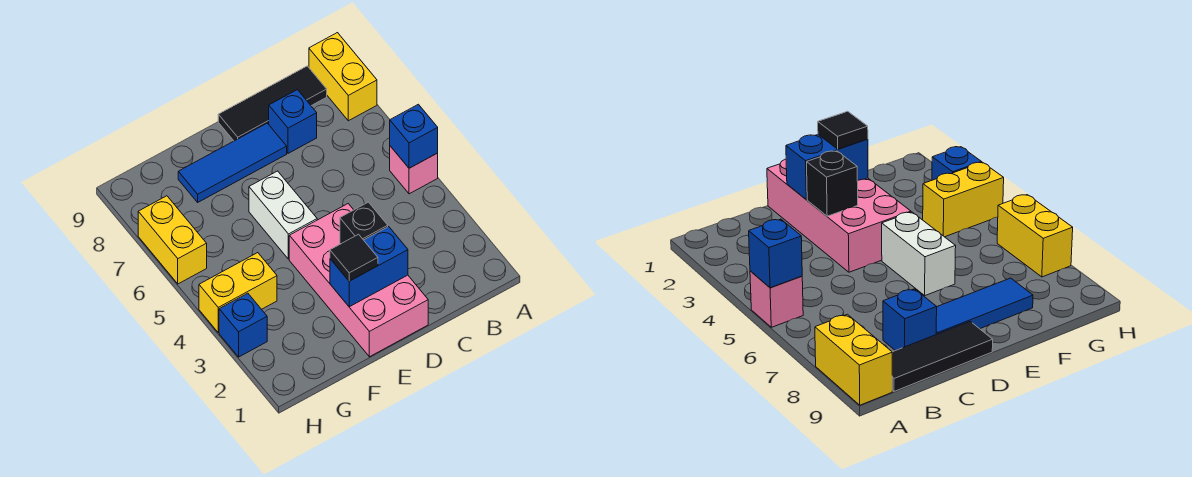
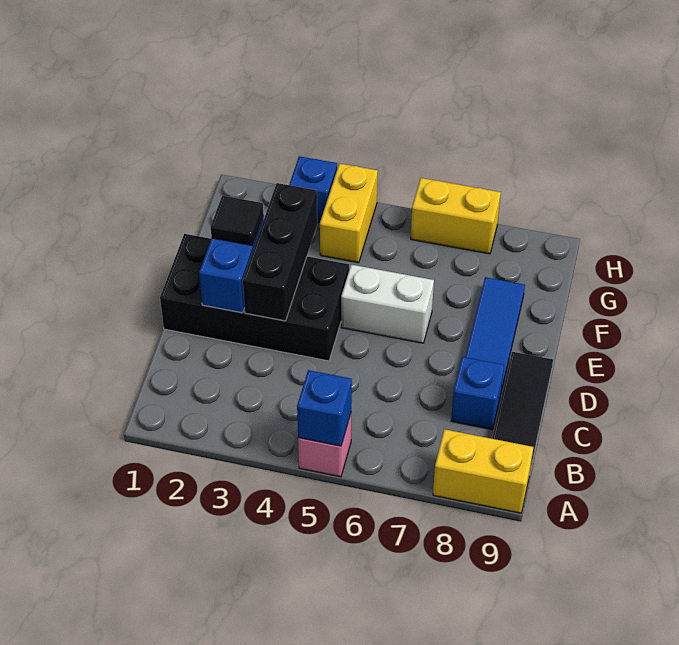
pink brick D1:E4 level 1 -> black brick D1:E4 level 1
black brick D3 level 2 -> black brick D3:F3 level 2

